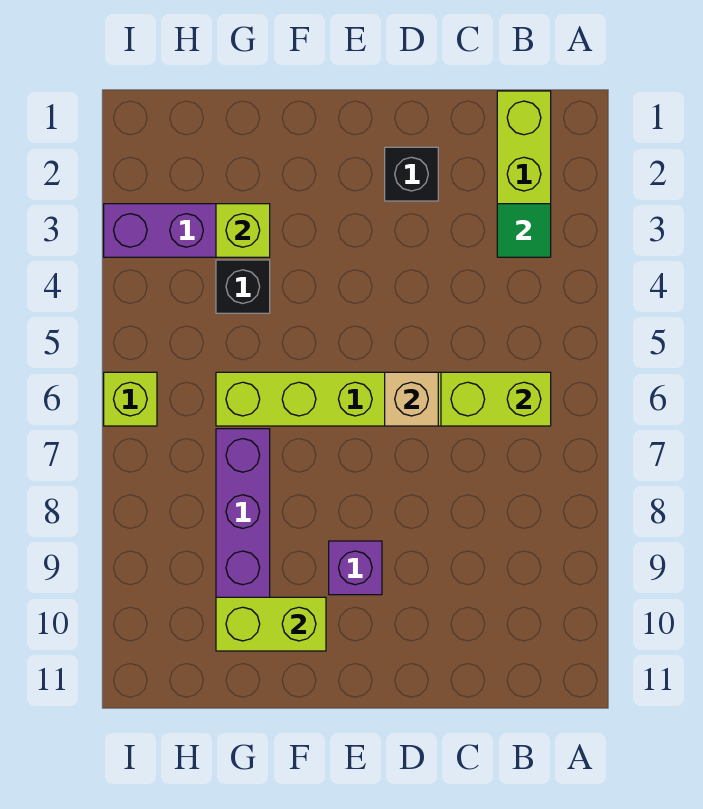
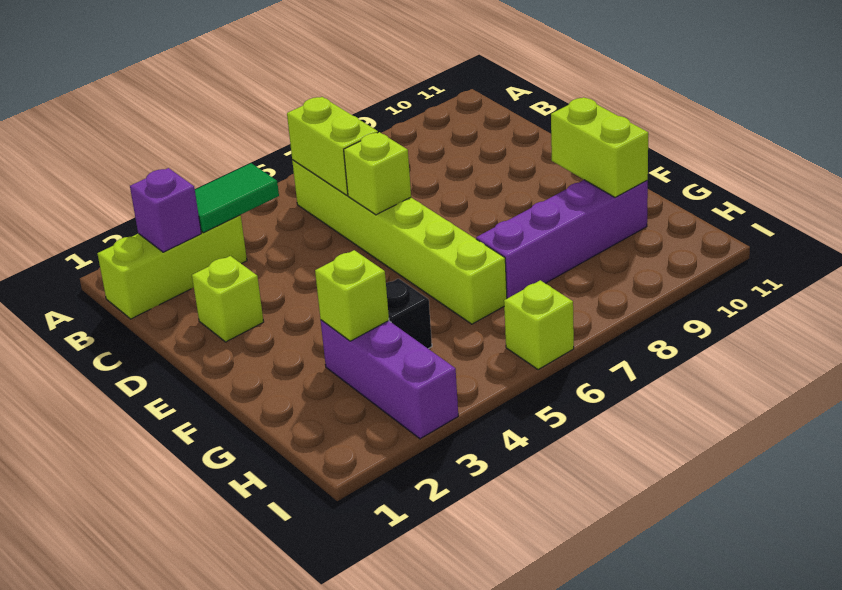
green tile B3 level 2 -> green tile B3:B4 level 2
black brick D2 level 1 -> lime brick D2 level 1
tan brick D6 level 2 -> lime brick D6 level 2
purple brick E9 level 1 -> purple brick B2 level 2

